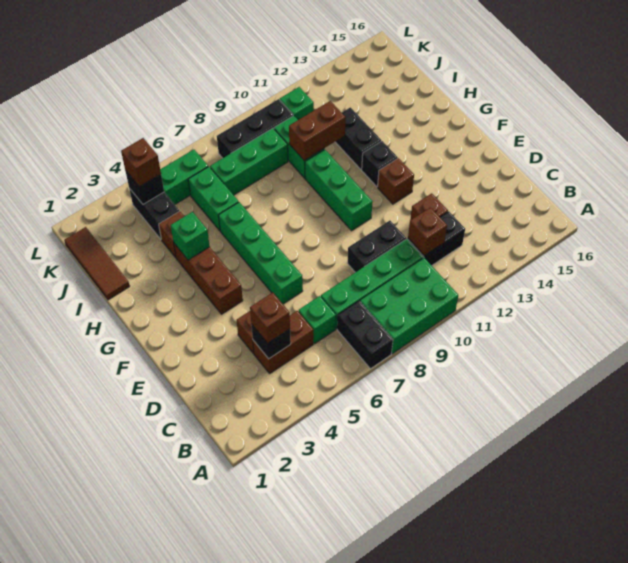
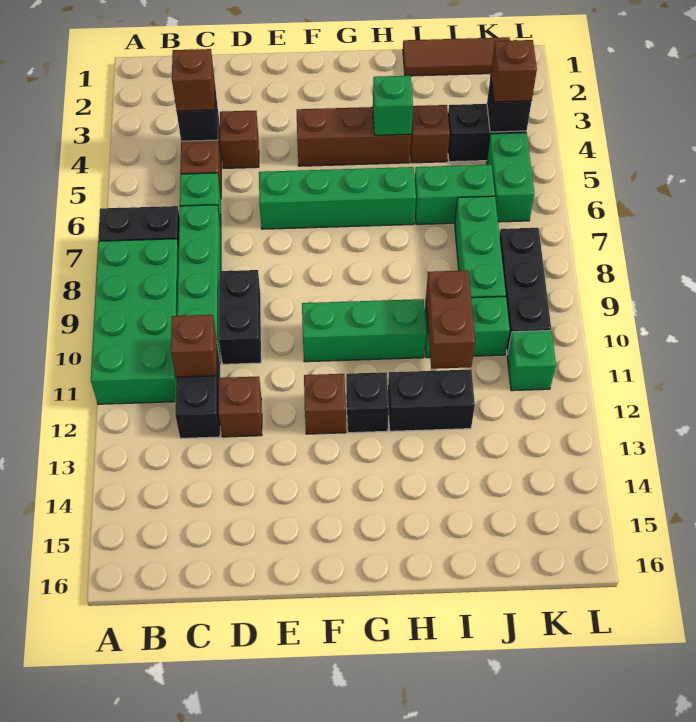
green brick A8:B10 level 1 -> green brick A8:B11 level 1

